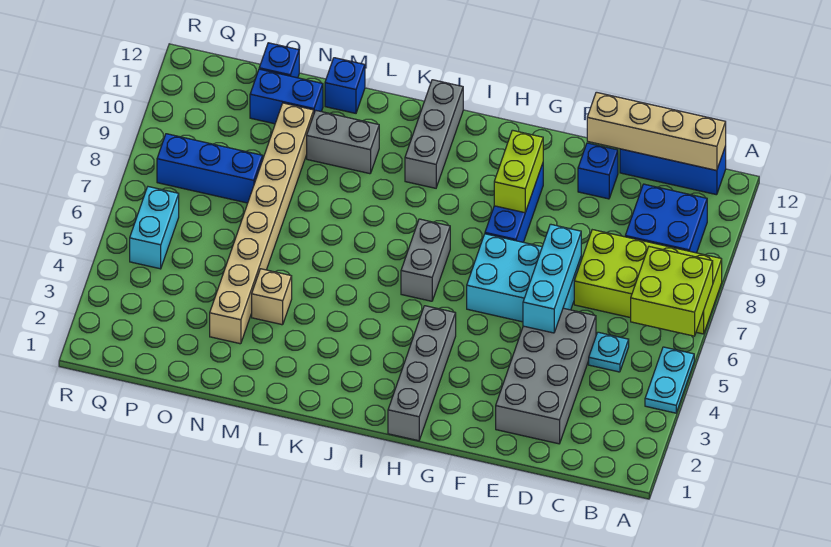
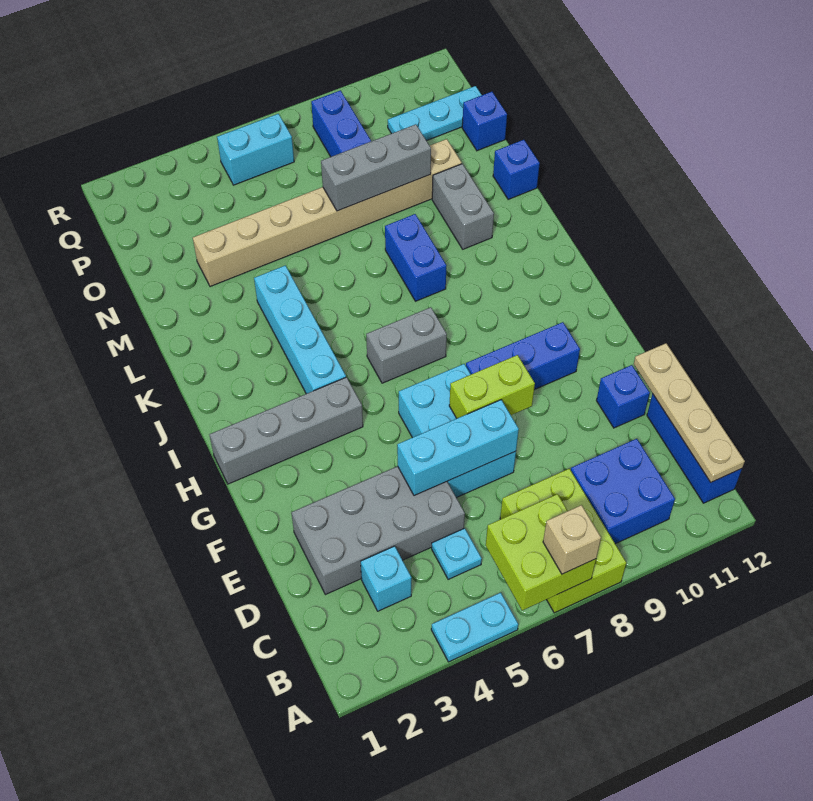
lime brick A7:D8 level 1 -> lime brick A7:C8 level 1
tan brick B12:E12 level 2 -> tan plate B12:E12 level 2
none -> cyan brick C3 level 1
lime brick G9:G10 level 2 -> lime brick F7:F8 level 2
none -> cyan brick I4:L4 level 1
grey brick J10:J12 level 1 -> grey brick N7:N9 level 2
tan brick M4 level 1 -> tan brick A7 level 3
blue brick N11:O11 level 1 -> blue brick K8:L8 level 1
none -> cyan plate P10:P12 level 1

